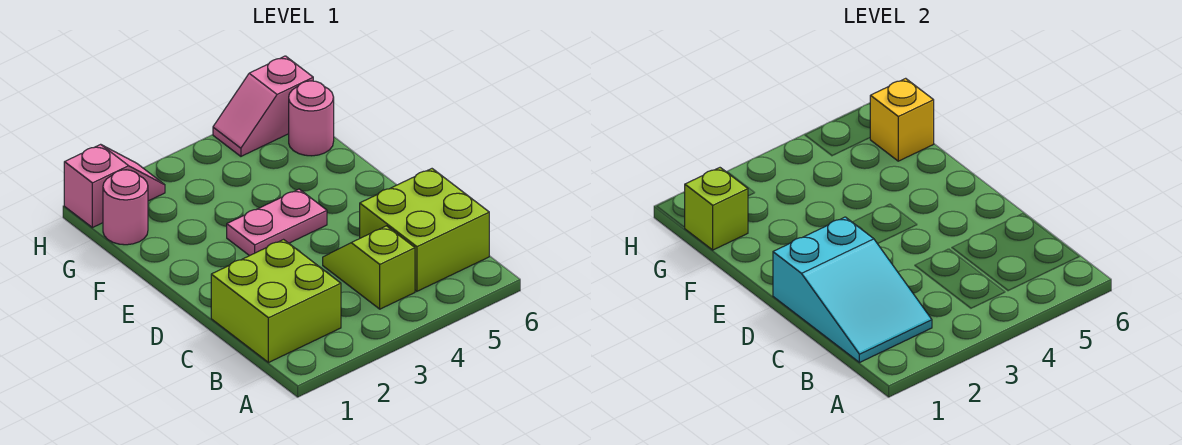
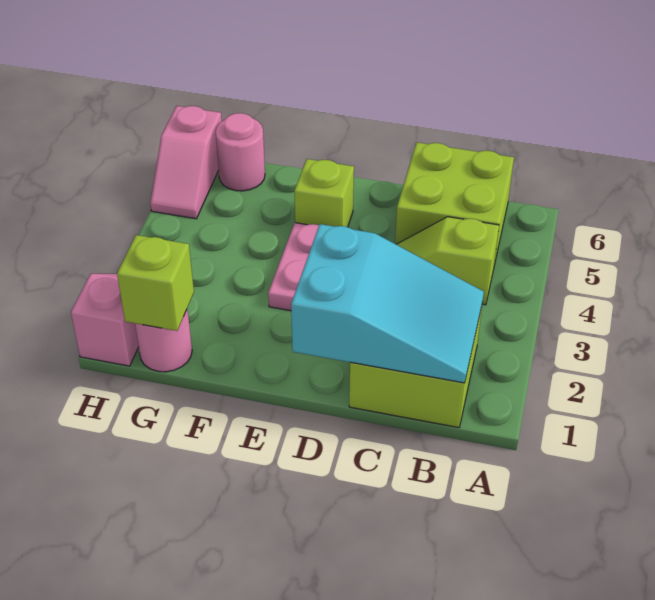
none -> lime brick E5 level 1
yellow brick G6 level 2 -> none

